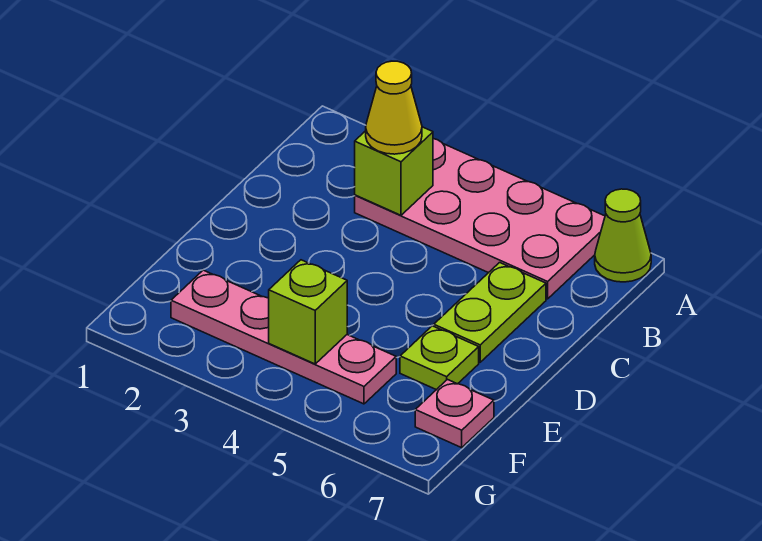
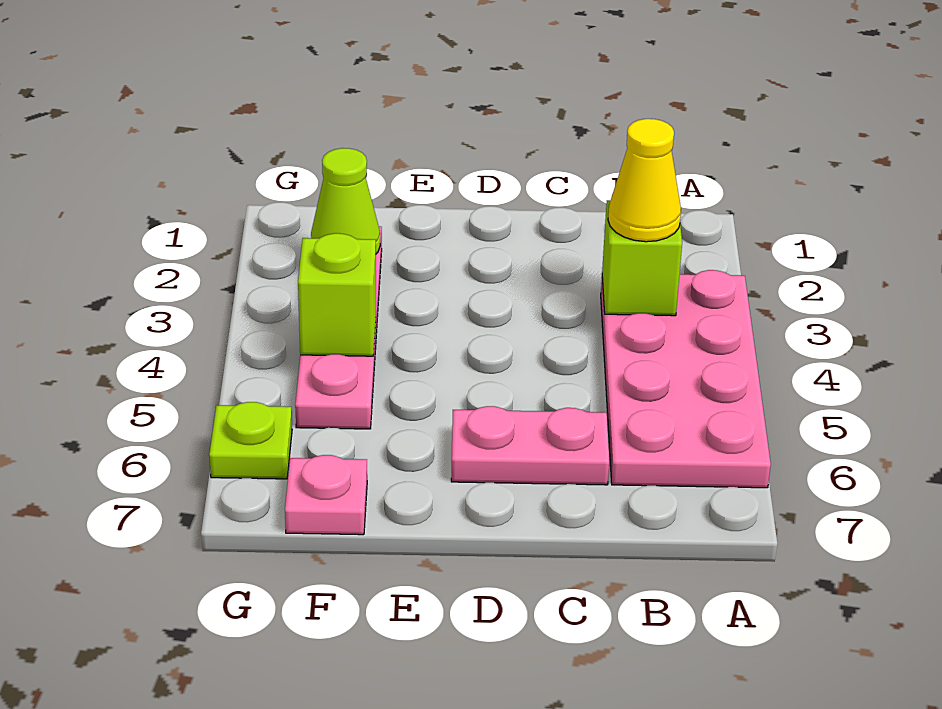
lime cone A7 level 1 -> lime cone F2 level 2
lime plate C6:D6 level 1 -> pink plate C6:D6 level 1
lime plate E6 level 1 -> lime plate G6 level 1

